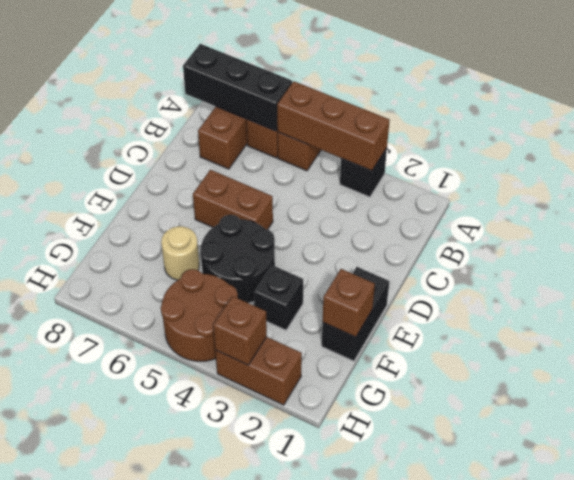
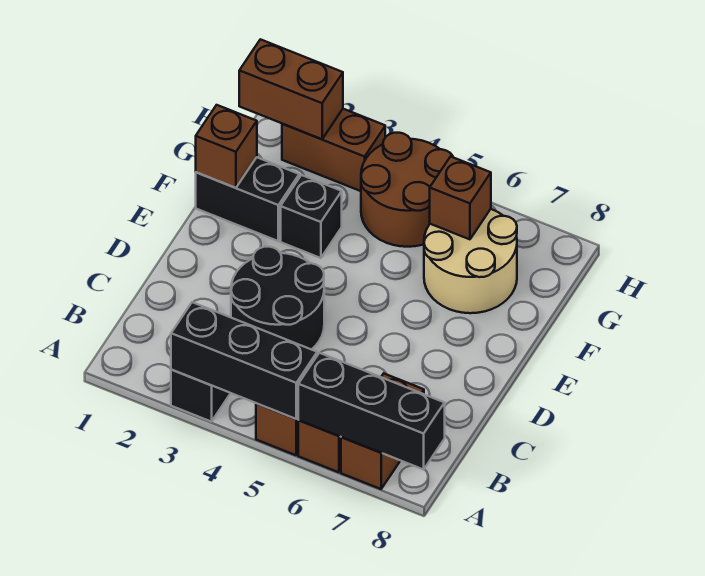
brown brick A3:A5 level 2 -> black brick A3:A5 level 2
brown brick D5:D6 level 1 -> brown brick H1:H2 level 2
black brick E1:F1 level 1 -> black brick F1:F2 level 1
black round brick E4:F5 level 1 -> black round brick C3:D4 level 1
tan round brick F6 level 1 -> tan round brick F6:G7 level 1
brown brick H3 level 2 -> brown brick G6 level 2

